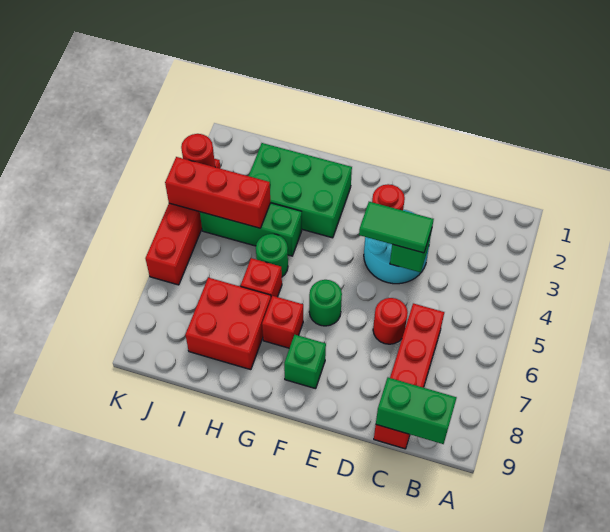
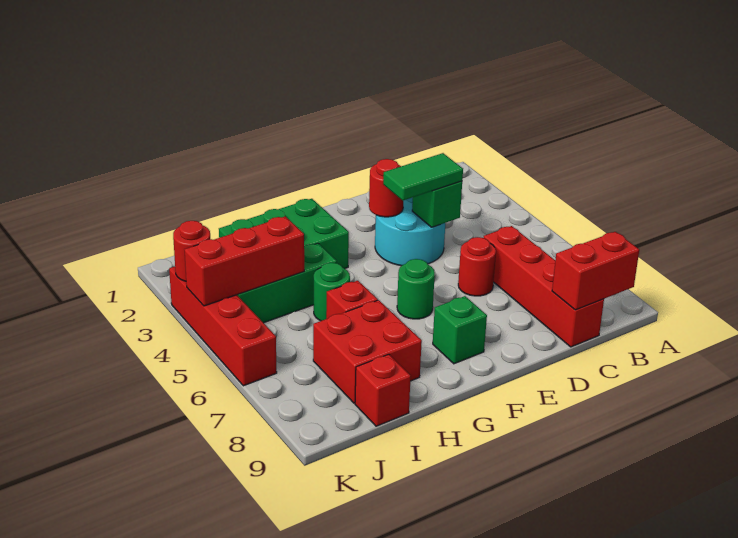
green brick B9:C9 level 2 -> red brick B9:C9 level 2
red brick G7 level 1 -> red brick I9 level 1

